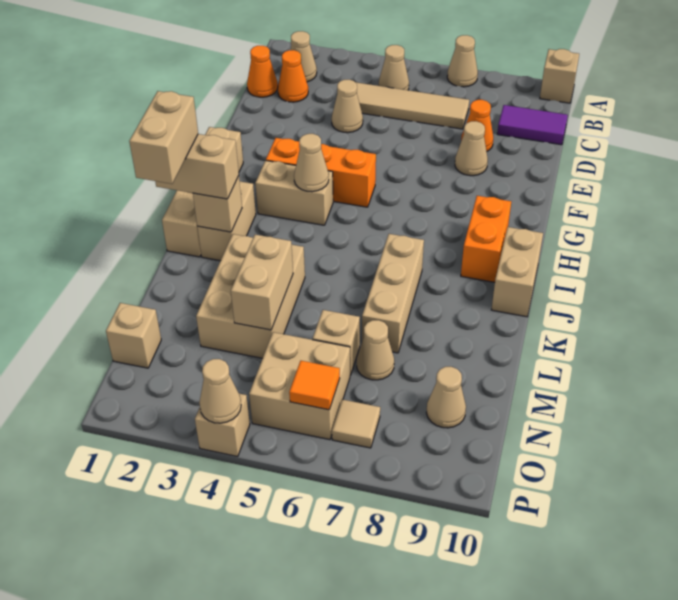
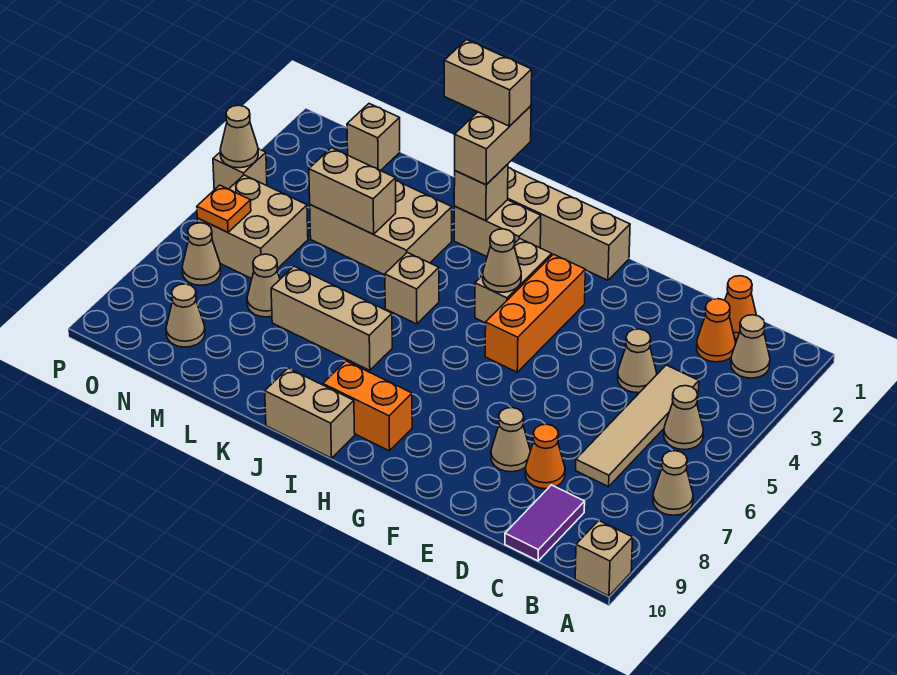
tan brick M6 level 1 -> tan brick J5 level 1
orange tile O6 level 2 -> orange plate O6 level 2
tan tile O7 level 1 -> tan cone O7 level 1

